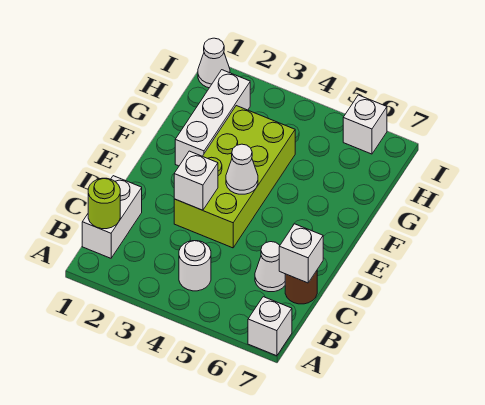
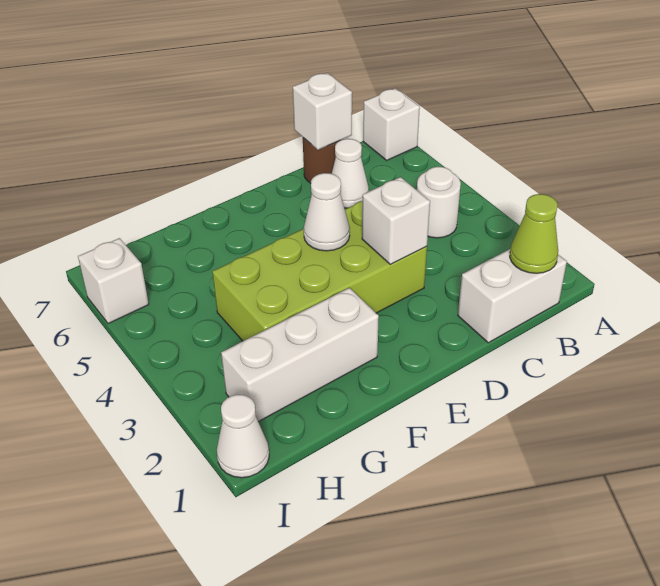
lime round brick B1 level 2 -> lime cone B1 level 2

